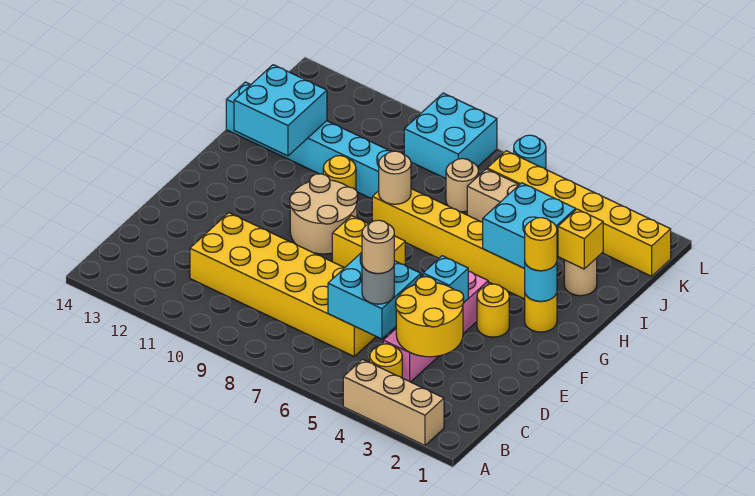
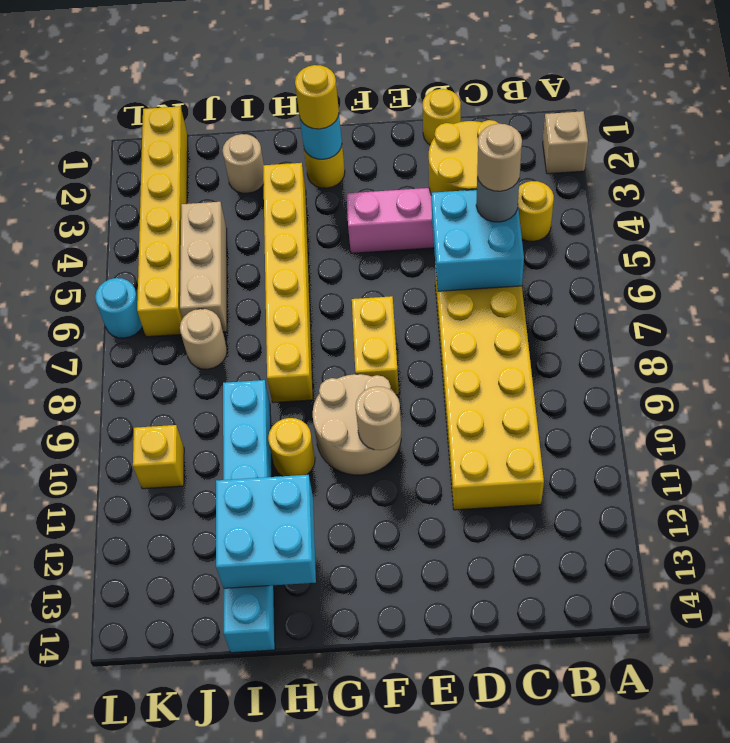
tan brick A2:A4 level 1 -> tan brick A2 level 1
cyan brick E4 level 2 -> none
yellow round brick F3 level 1 -> yellow round brick D1 level 1
cyan brick H3:I4 level 2 -> none
tan round brick H8 level 2 -> tan round brick F10 level 2
yellow brick I2 level 2 -> yellow brick K10 level 1
cyan brick K8:L9 level 1 -> none

